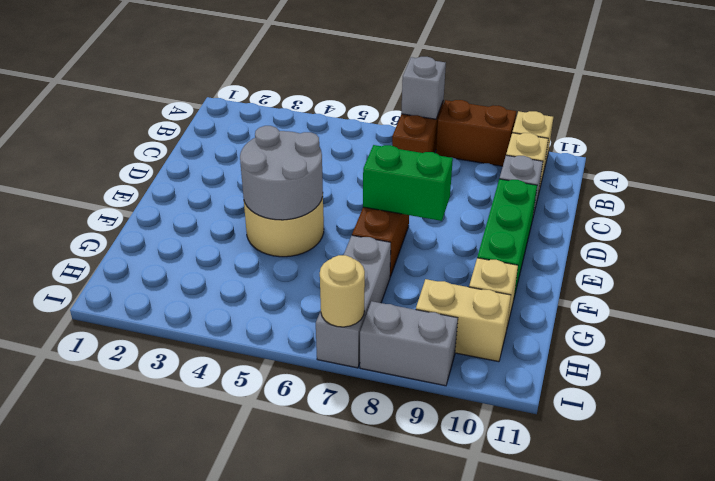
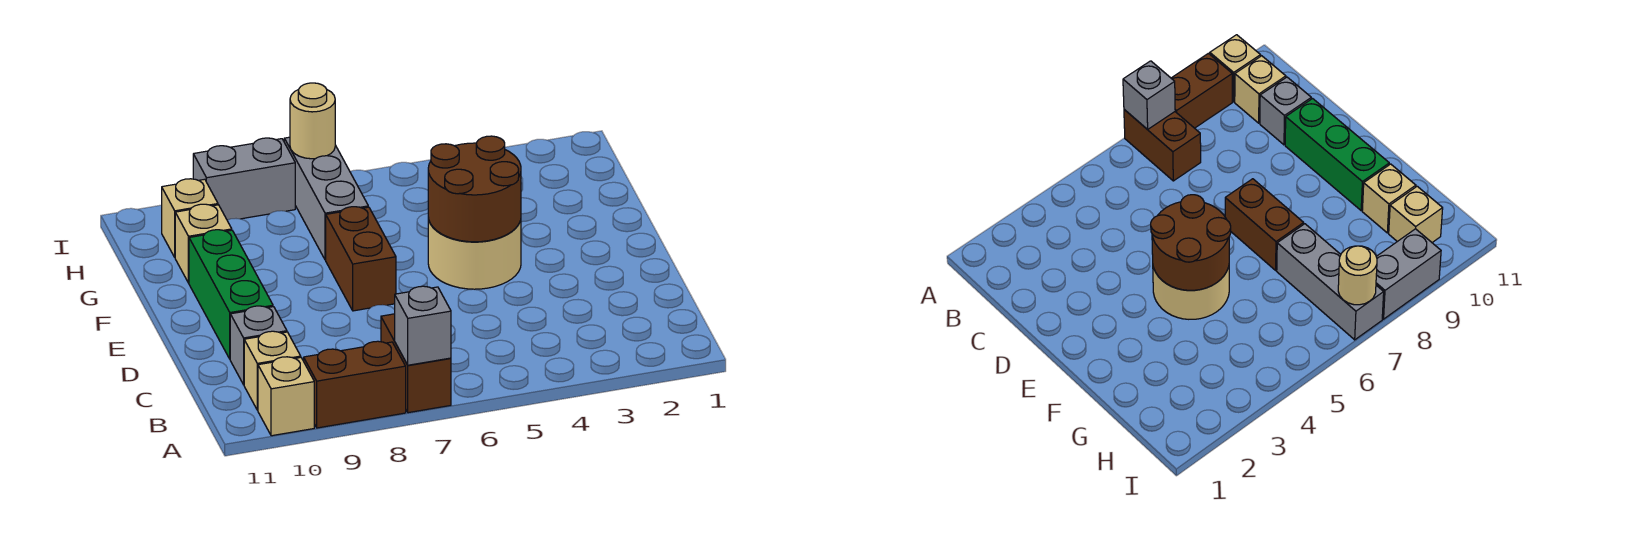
grey round brick E4:F5 level 2 -> brown round brick E4:F5 level 2
green brick E7:E8 level 2 -> none
tan brick H9:H10 level 1 -> tan brick H10 level 1

